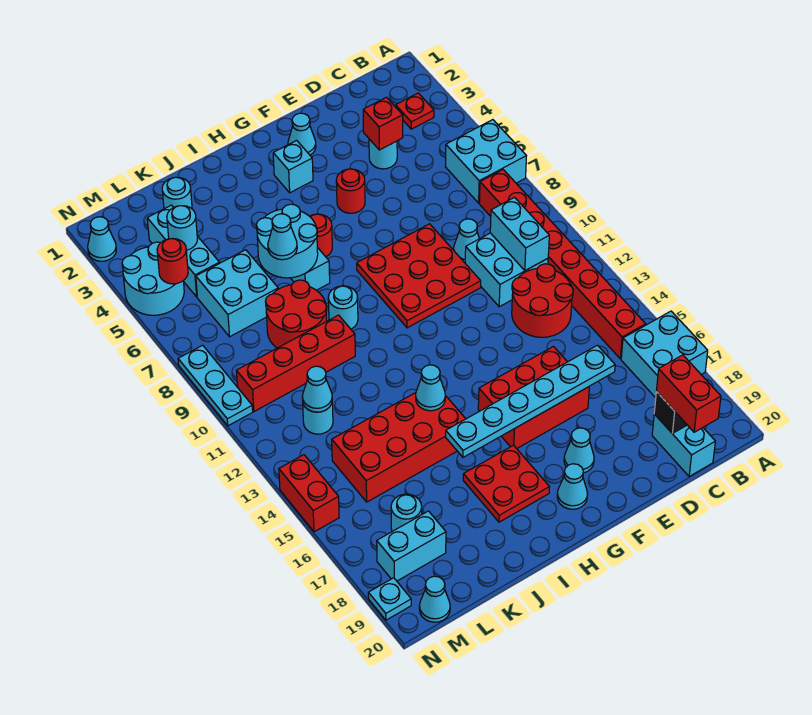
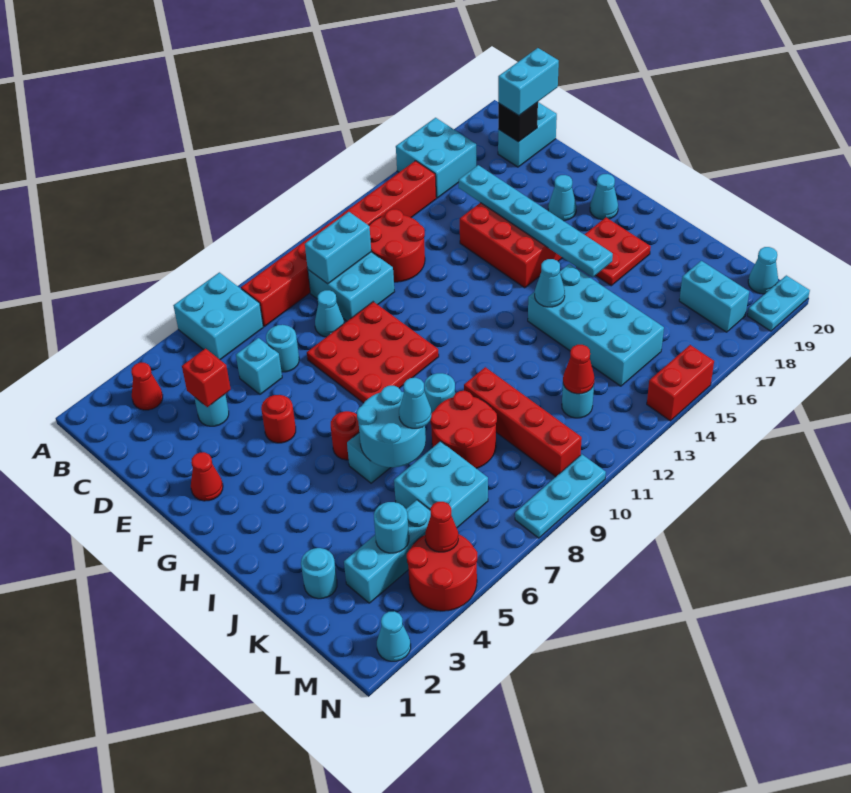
red plate B3 level 1 -> red cone B3 level 1
red brick C19:C20 level 3 -> cyan brick C19:C20 level 3
cyan cone F2 level 1 -> red cone F2 level 1
cyan brick G3 level 1 -> cyan brick D6 level 1
red brick I14:L15 level 1 -> cyan brick I14:L15 level 1
cyan cone L12 level 2 -> red cone L12 level 2
cyan round brick L17 level 1 -> cyan round brick D7 level 1
cyan round brick M4:N5 level 1 -> red round brick M4:N5 level 1
red round brick M5 level 2 -> red cone M5 level 2
cyan plate N19 level 1 -> cyan plate N19:N20 level 1

